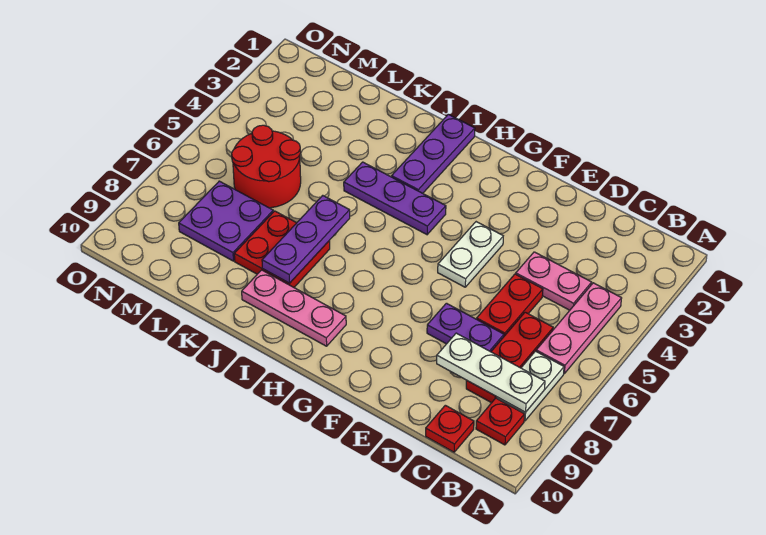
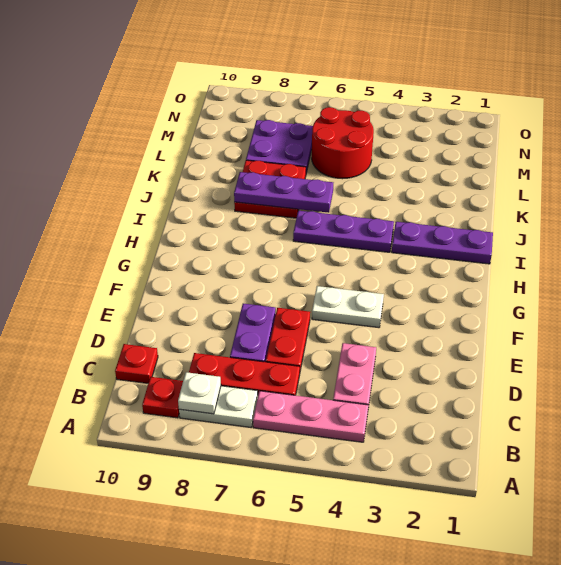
white plate B8:D8 level 2 -> white plate B8 level 2
red plate D5:D6 level 1 -> red plate D6:E6 level 1
purple plate H4:J4 level 1 -> purple plate I4:I6 level 1
pink plate H9:J9 level 1 -> none

